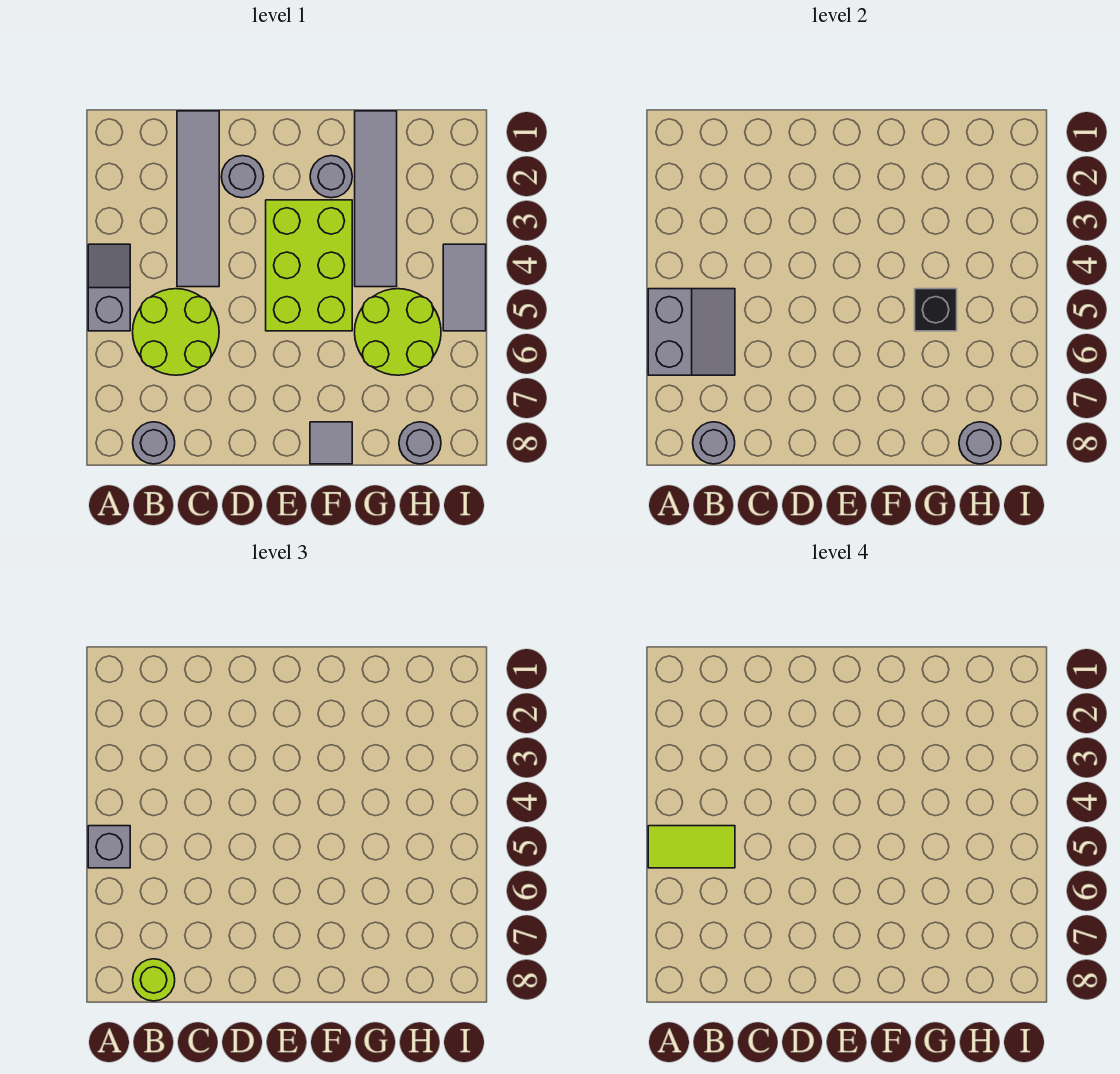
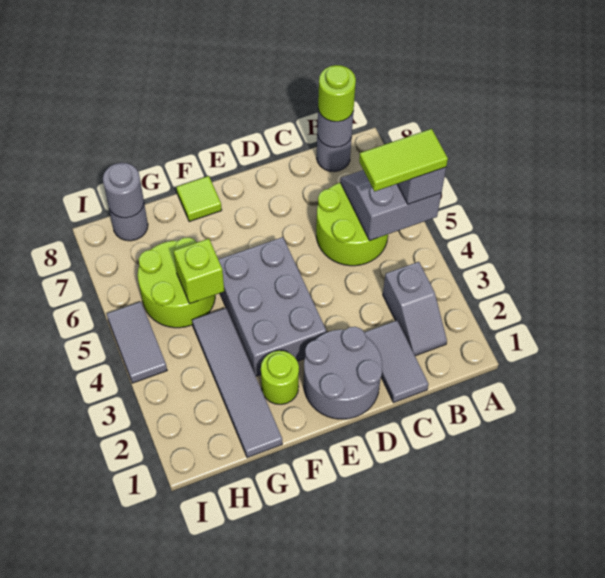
grey slope A4:A5 level 1 top 5 -> grey slope B2:B3 level 1 top 3
grey slope A5:B6 level 2 top A -> grey slope A5:B6 level 2 top 5
grey tile C1:C4 level 1 -> grey tile C1:C2 level 1
grey round brick D2 level 1 -> grey round brick D1:E2 level 1
lime brick E3:F5 level 1 -> grey brick E3:F5 level 1
grey round brick F2 level 1 -> lime round brick F2 level 1
grey tile F8 level 1 -> lime tile F8 level 1
black brick G5 level 2 -> lime brick G5 level 2

